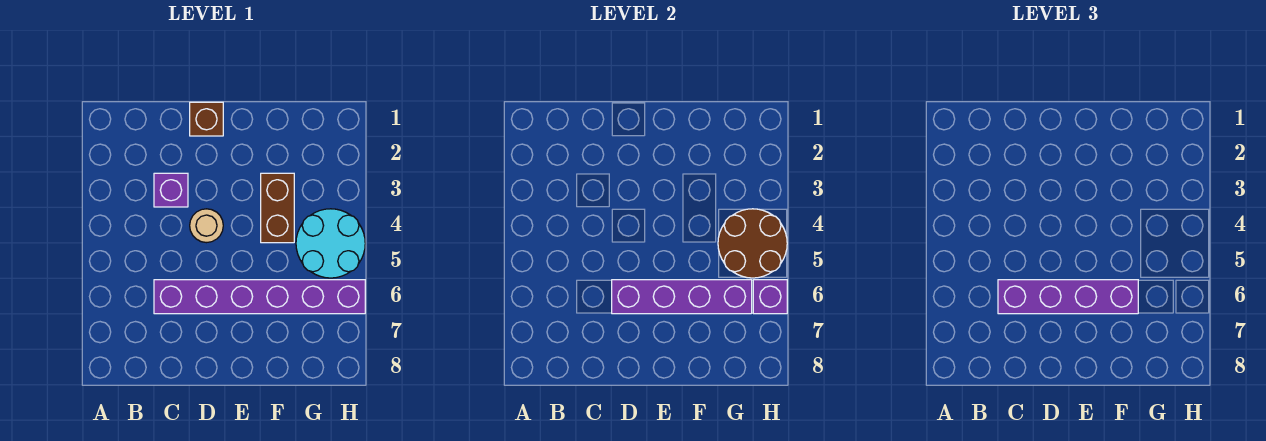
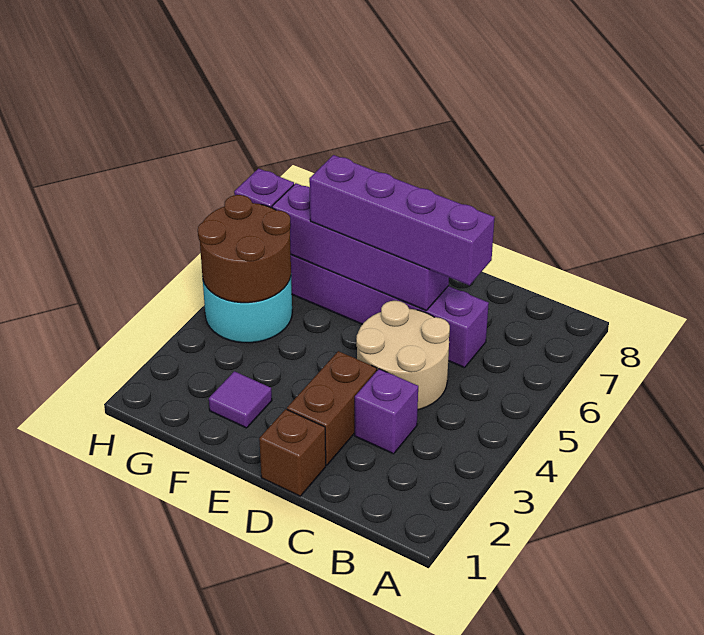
tan round brick D4 level 1 -> tan round brick C4:D5 level 1
none -> purple tile F2 level 1
brown brick F3:F4 level 1 -> brown brick D2:D3 level 1

